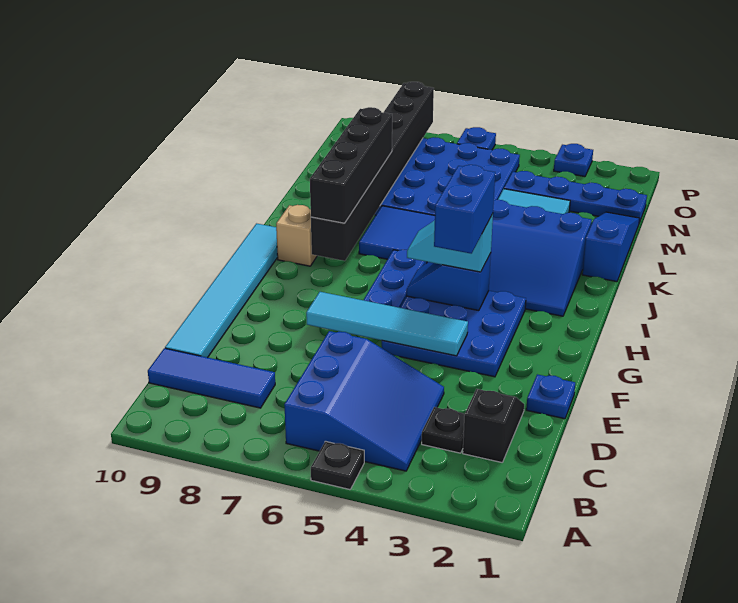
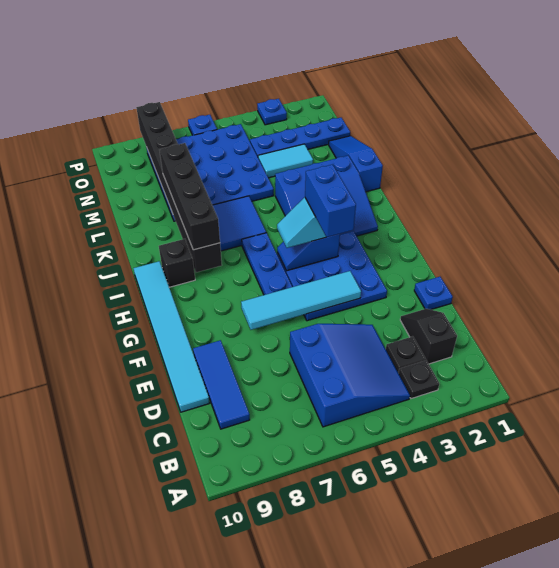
black plate A5 level 1 -> black plate B3 level 1
blue tile C8:C10 level 1 -> blue tile C9:E9 level 1
tan brick I9 level 1 -> black brick I9 level 1

